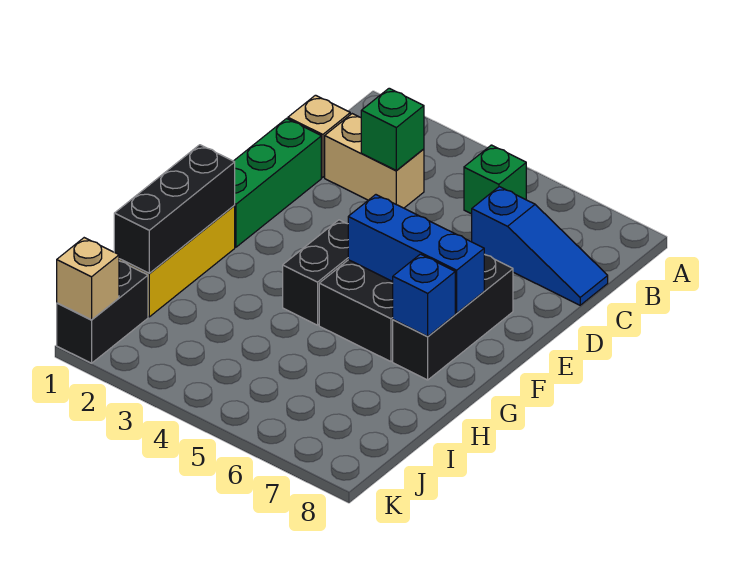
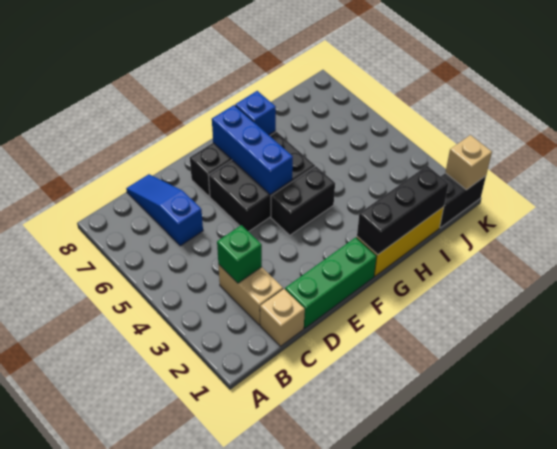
green brick B5 level 1 -> none

